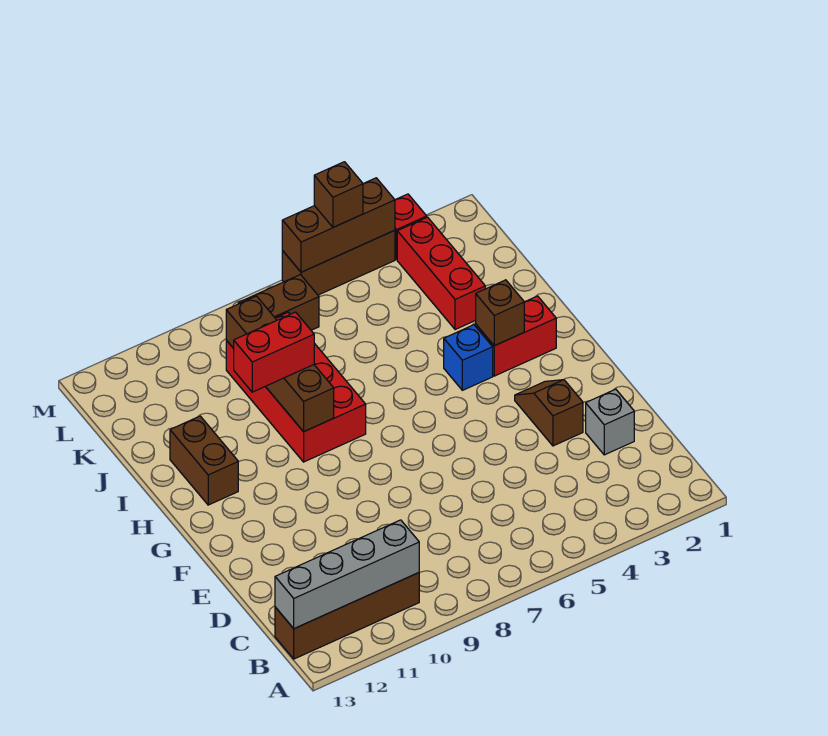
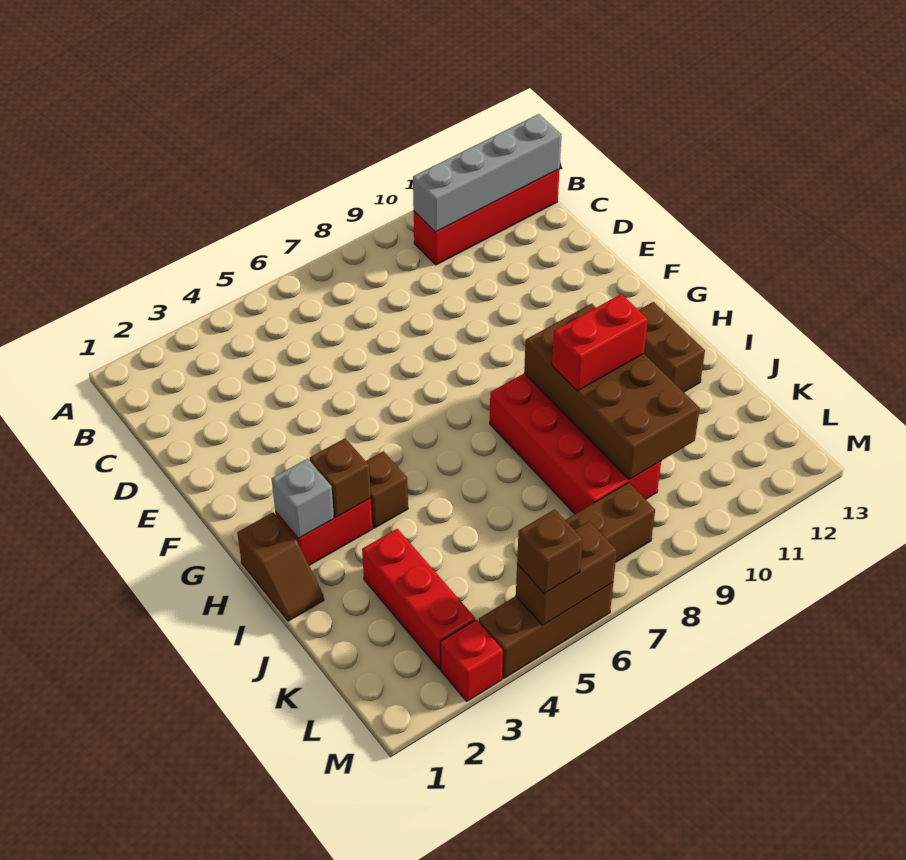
brown brick B10:B13 level 1 -> red brick B10:B13 level 1
grey brick D2 level 1 -> grey brick H2 level 2
brown slope E3:F3 level 1 top E -> brown slope H1:I1 level 1 top H
blue brick H4 level 1 -> brown brick H4 level 1
brown brick H9:K9 level 2 -> brown brick H9:K10 level 2
brown brick M4:M6 level 2 -> brown brick M5:M6 level 2

